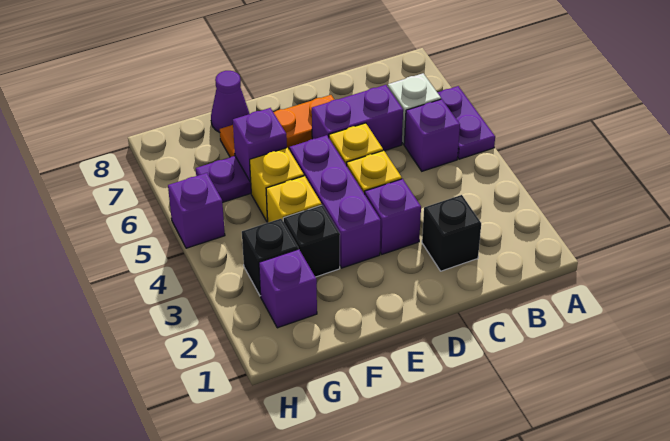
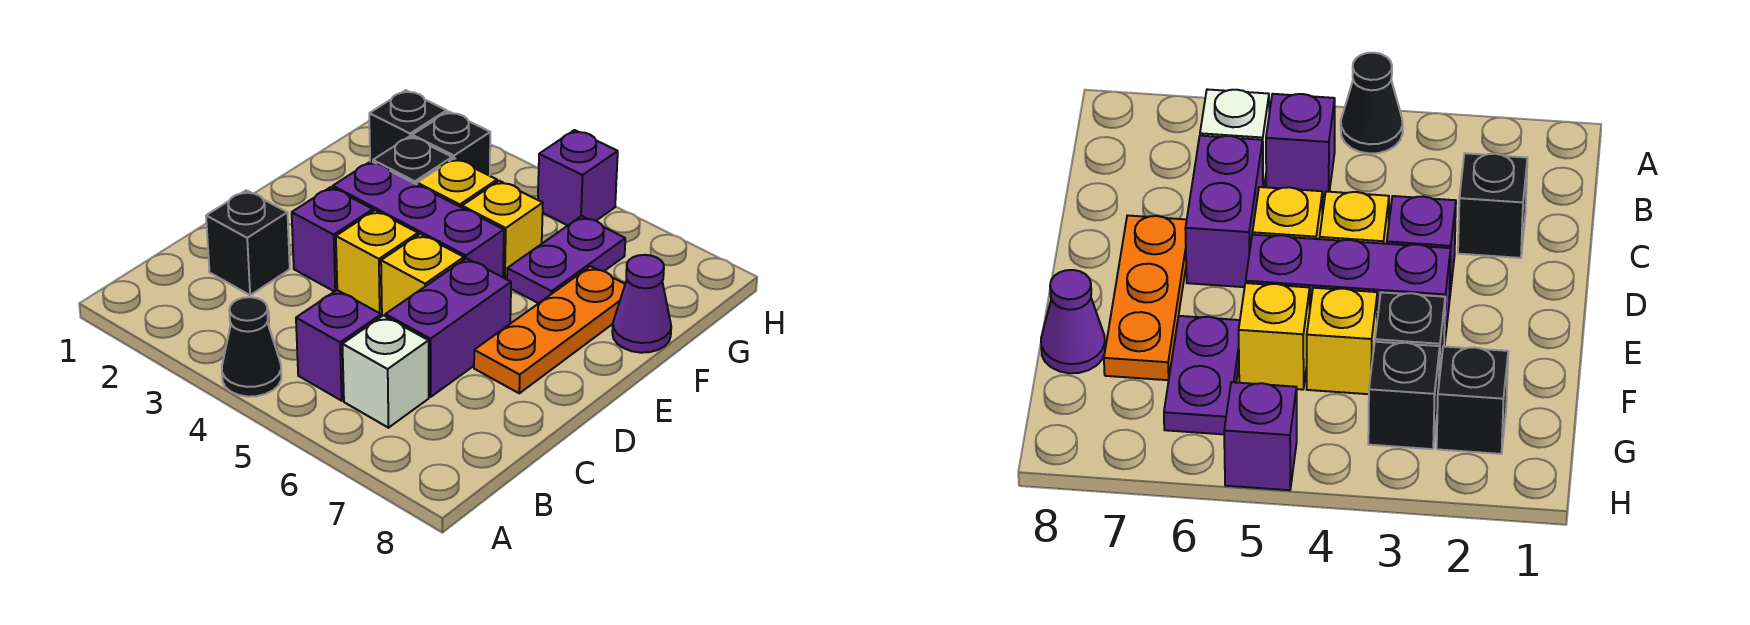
none -> black cone A4 level 1
purple plate A5:A6 level 1 -> none
purple brick F6 level 2 -> none
purple brick G2 level 1 -> black brick G2 level 1

